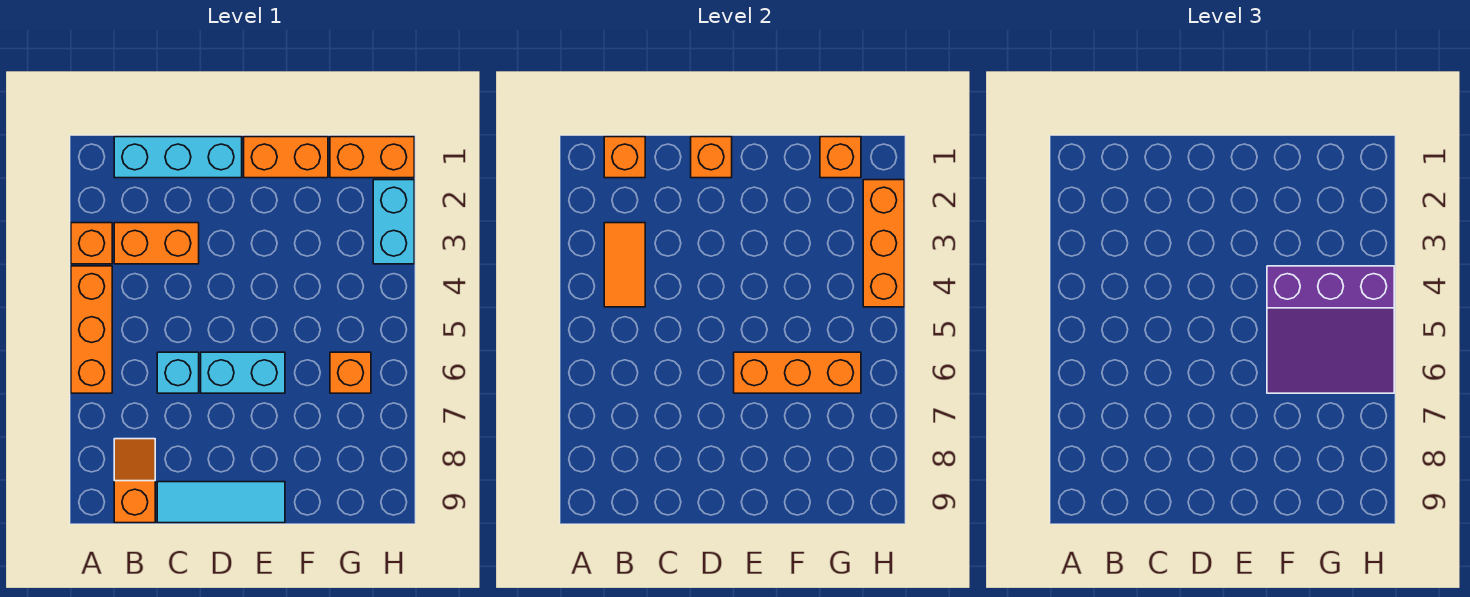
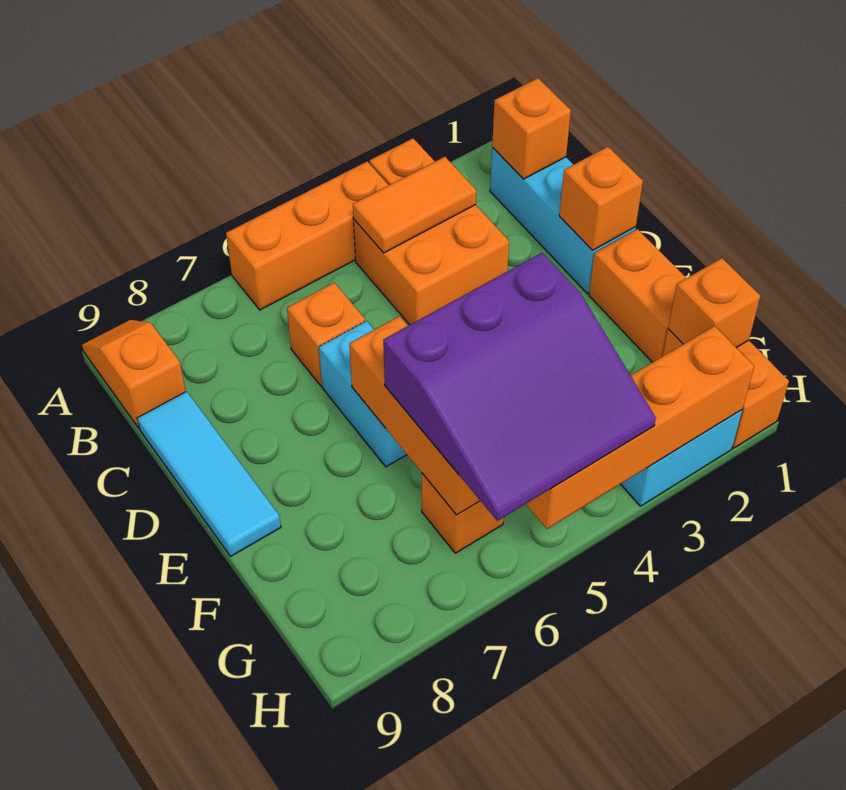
orange brick B3:C3 level 1 -> orange brick B3:C4 level 1
orange slope B8:B9 level 1 top 9 -> orange slope A9:B9 level 1 top B
cyan brick C6 level 1 -> orange brick C6 level 1
purple slope F4:H6 level 3 top 4 -> purple slope F4:H6 level 3 top F
orange brick H2:H4 level 2 -> orange brick H2:H5 level 2

